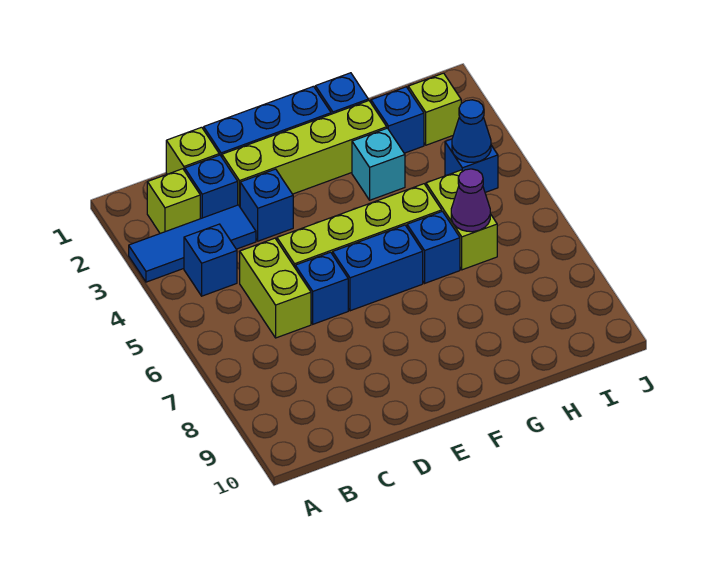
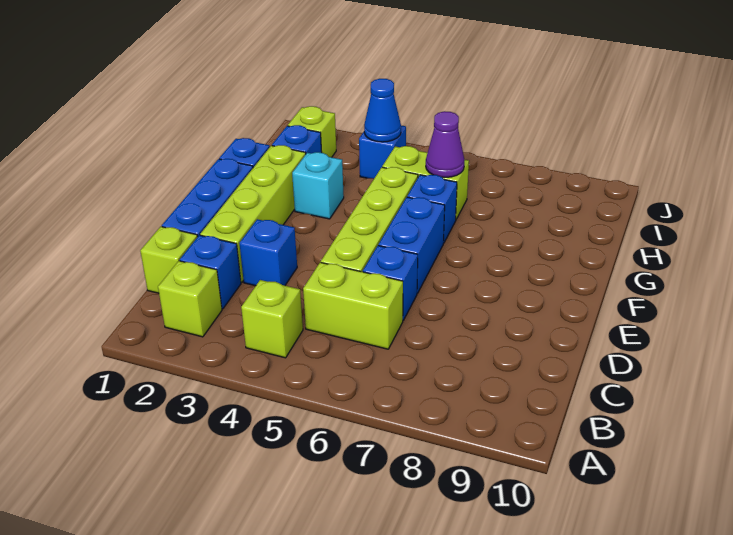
blue tile A3:C3 level 1 -> none
blue brick B4 level 1 -> lime brick B4 level 1

